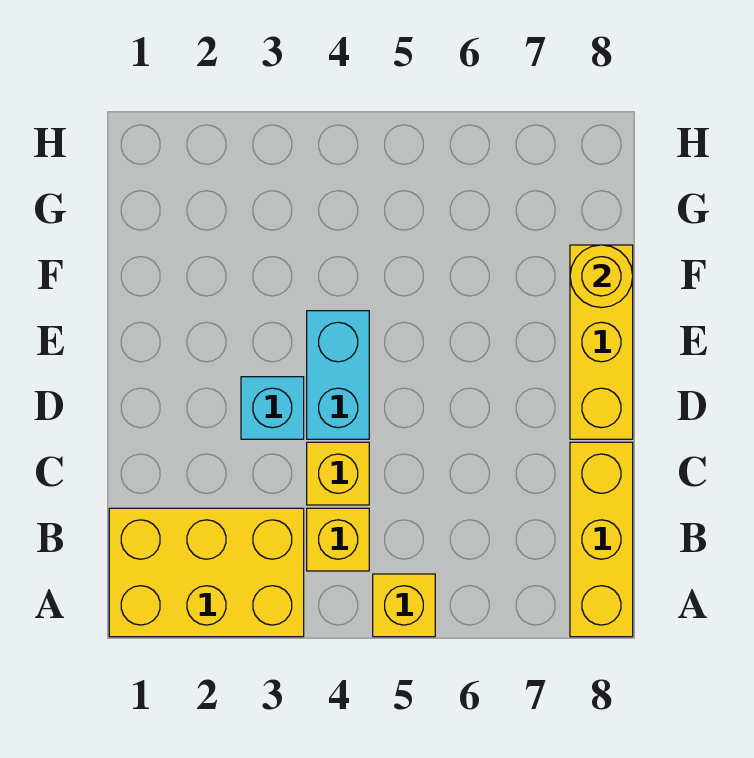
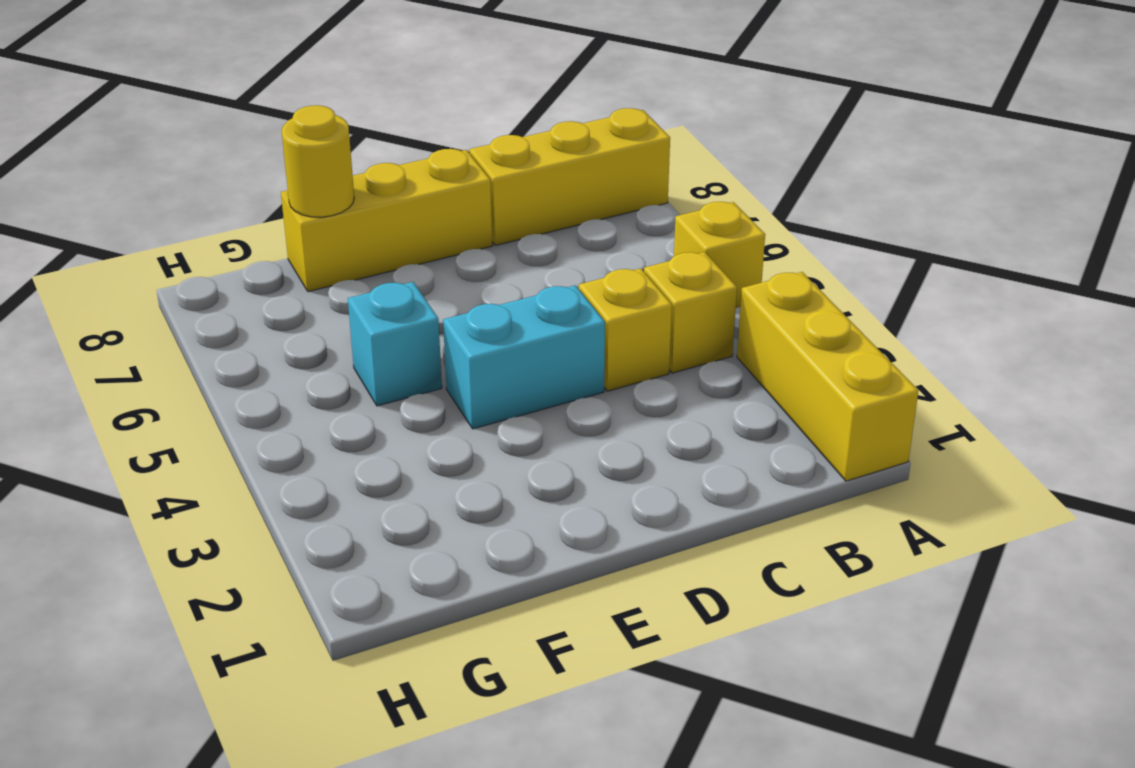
yellow brick A1:B3 level 1 -> yellow brick A1:A3 level 1
cyan brick D3 level 1 -> cyan brick F5 level 1

